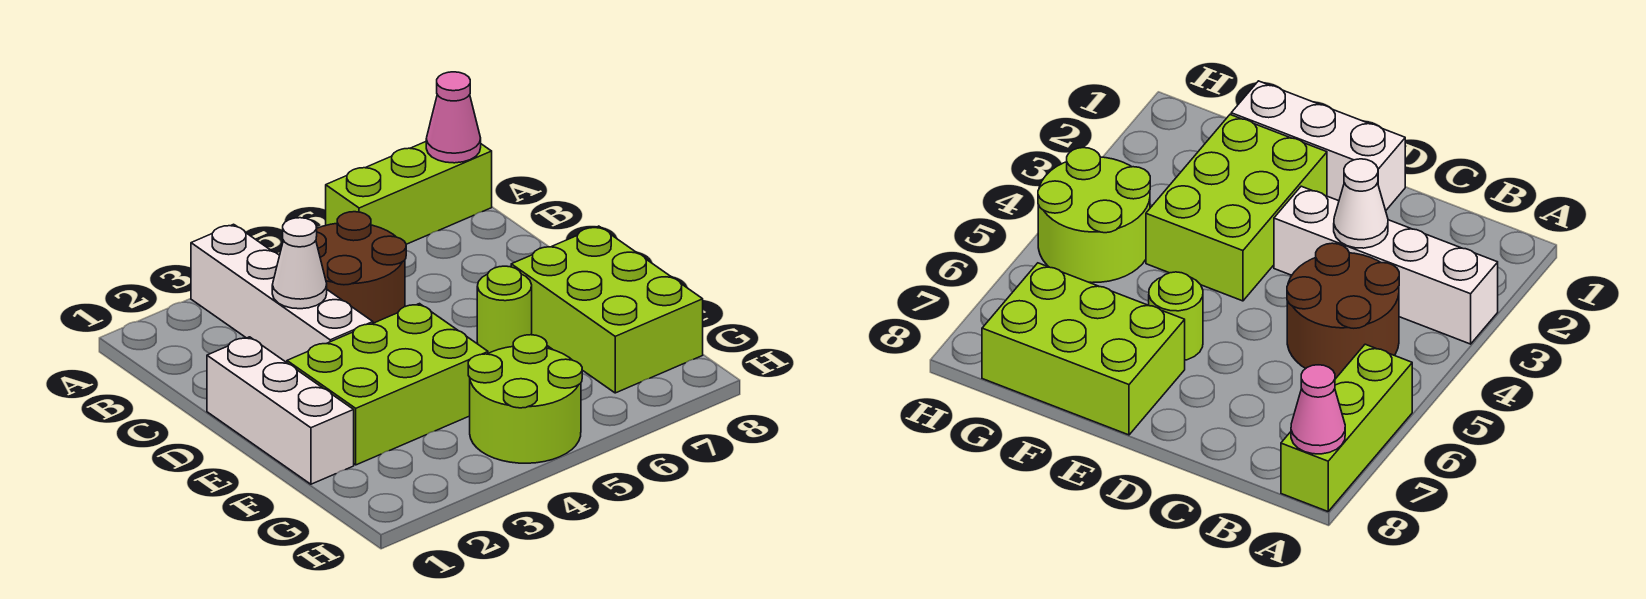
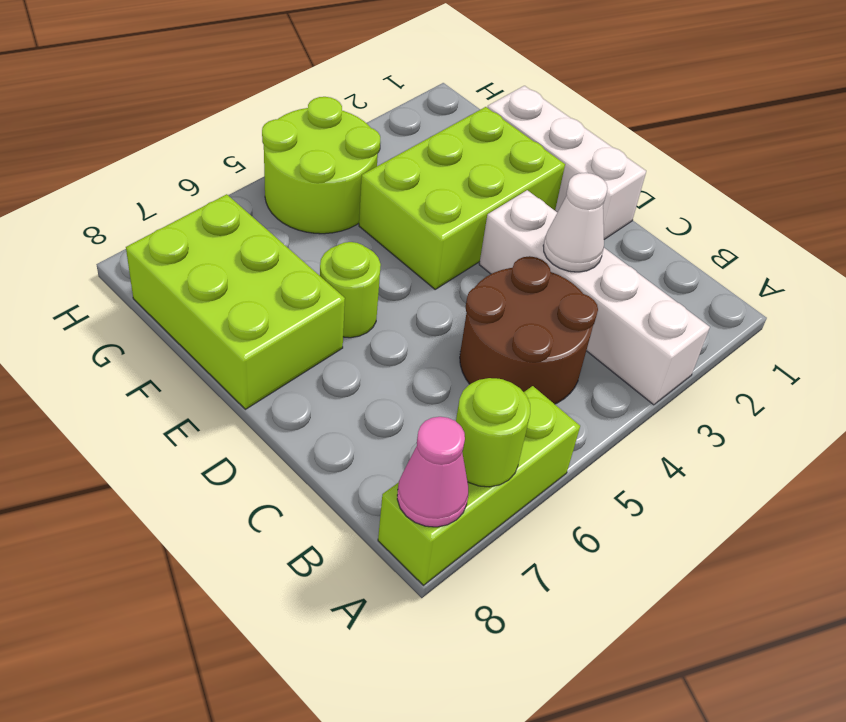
none -> lime round brick A7 level 2

